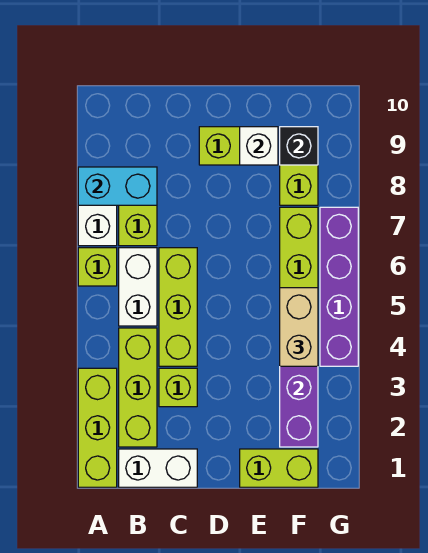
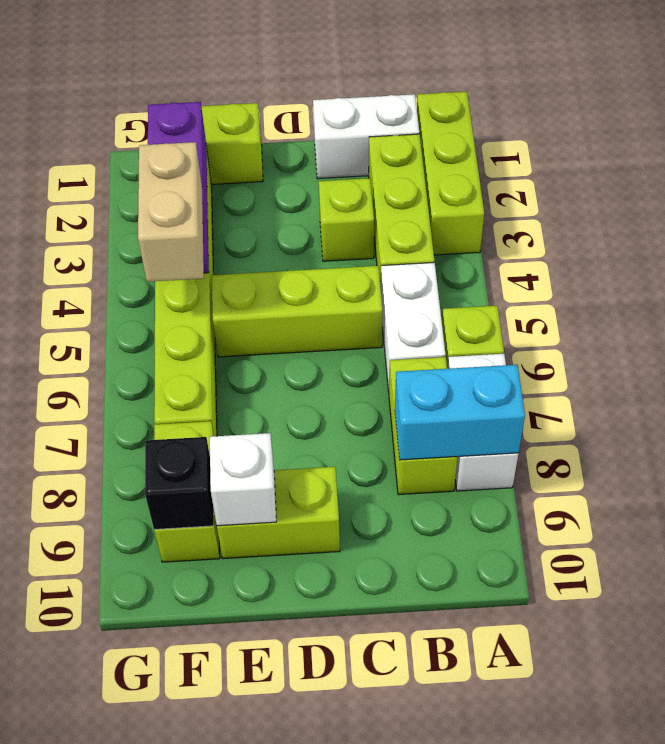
lime brick C4:C6 level 1 -> lime brick C5:E5 level 1
purple brick G4:G7 level 1 -> none

